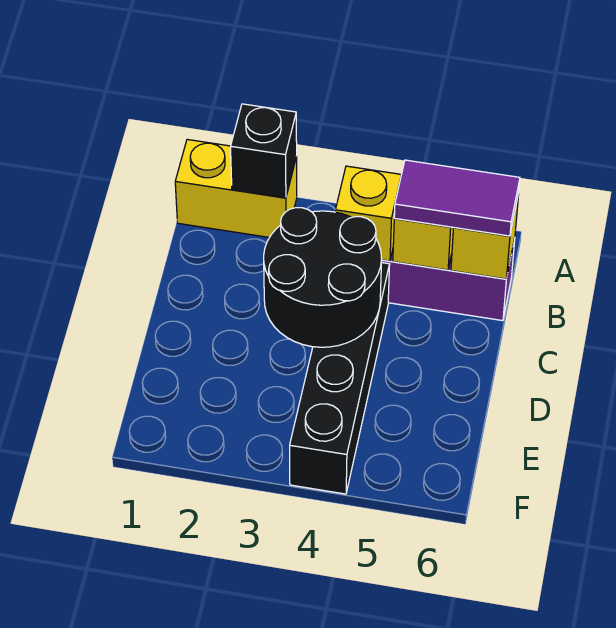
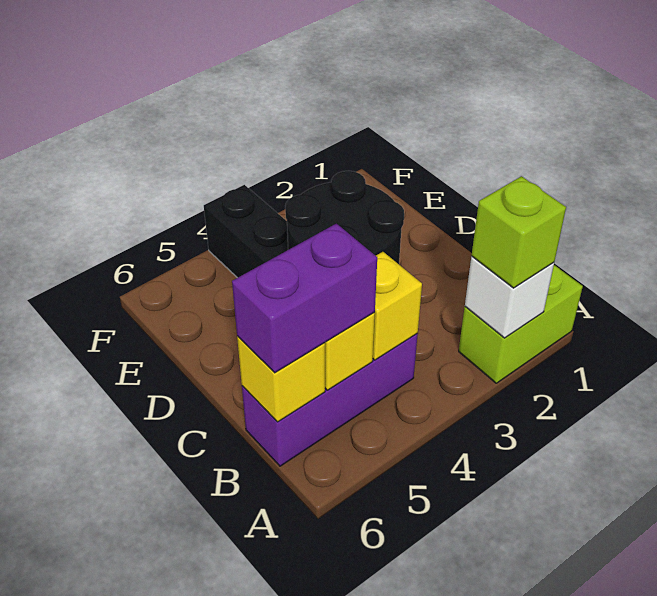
yellow brick A1:A2 level 1 -> lime brick A1:A2 level 1
black brick A2 level 2 -> white brick A2 level 2
none -> lime brick A2 level 3
purple tile B5:B6 level 3 -> purple brick B5:B6 level 3

